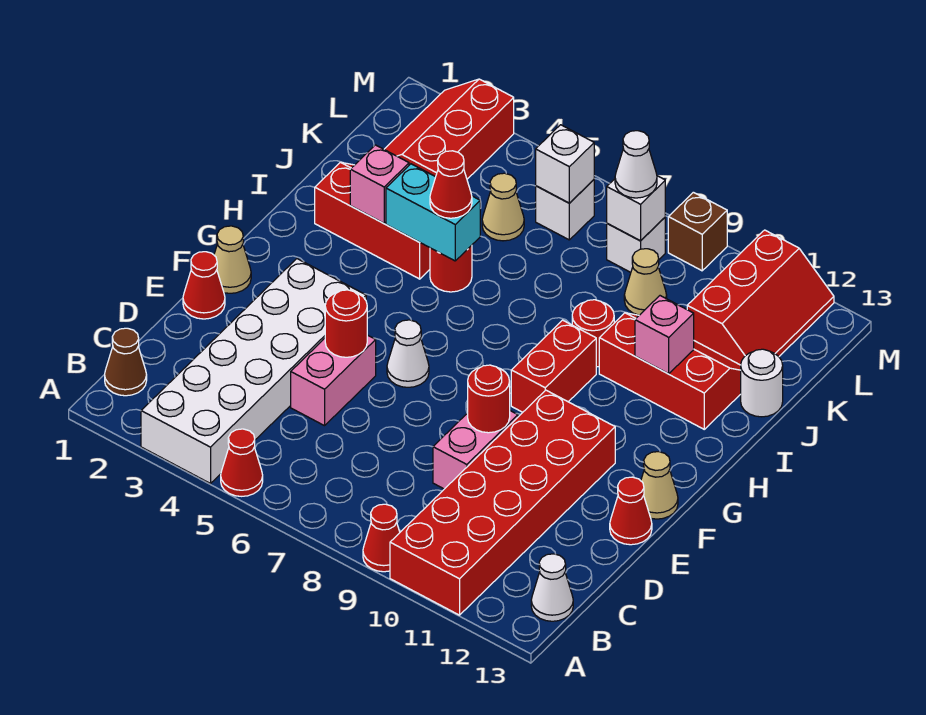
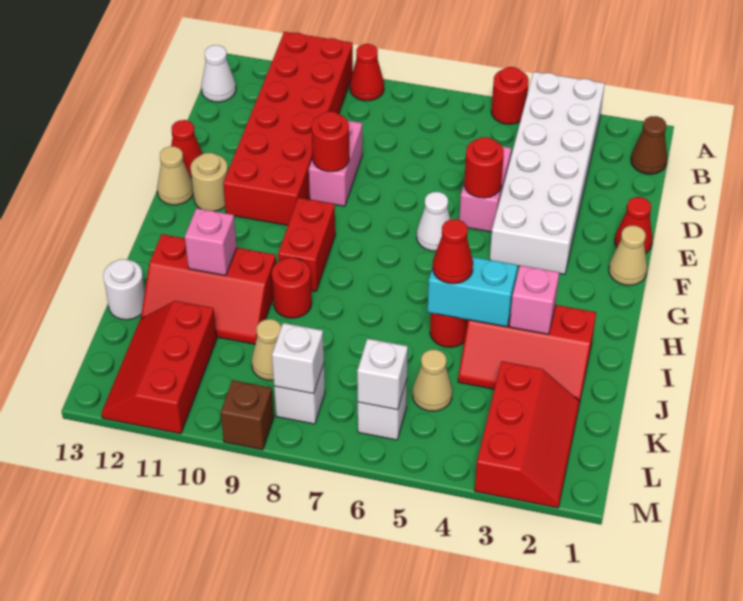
red cone A5 level 1 -> red round brick A5 level 1
none -> tan round brick F12 level 1
white cone L8 level 3 -> none

